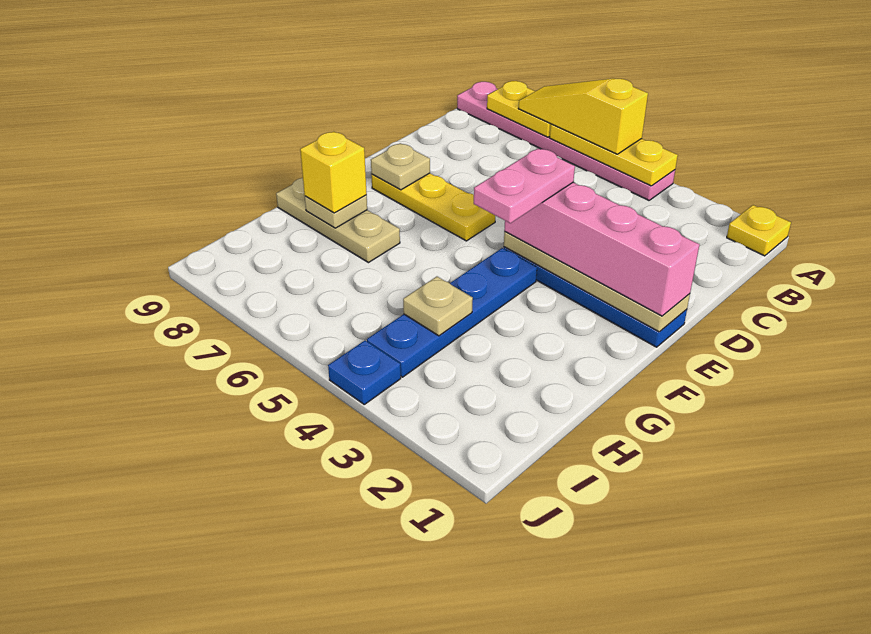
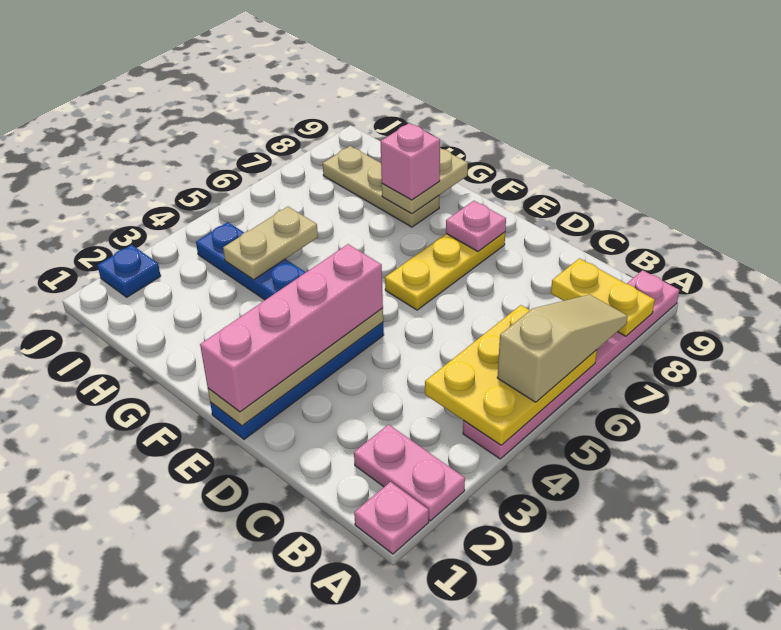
yellow plate A1 level 1 -> pink plate A1 level 1
yellow plate A4:A6 level 2 -> yellow plate A4:B6 level 2
yellow slope A5:A7 level 3 top 5 -> tan slope A5:A7 level 3 top 5
yellow plate A7:A8 level 2 -> yellow plate A8:B8 level 2
pink plate E4:F4 level 4 -> pink plate A2:B2 level 1
tan plate E8 level 2 -> pink plate E8 level 2
tan plate G7:G9 level 1 -> tan plate G8:I8 level 1
tan plate G8 level 2 -> tan plate G8:G9 level 2
yellow brick G8 level 3 -> pink brick G8 level 3
tan plate H4 level 2 -> tan plate H4:H5 level 2
blue plate J4 level 1 -> blue plate J2 level 1

